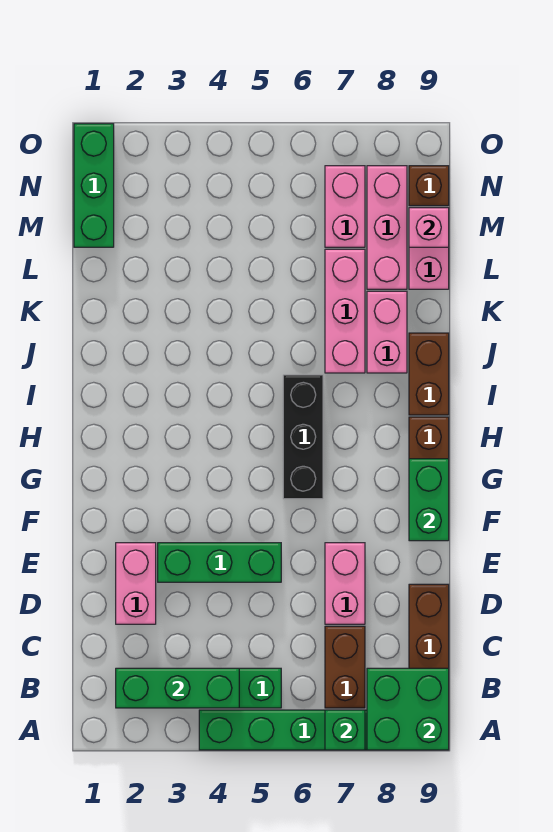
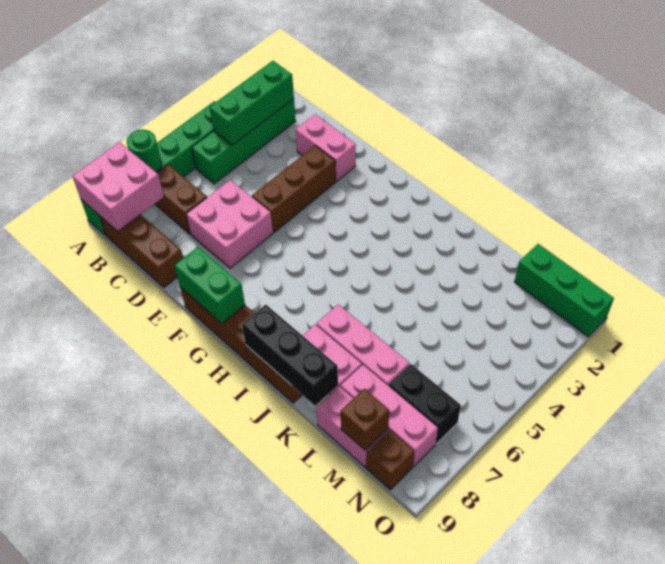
green brick A7 level 2 -> green round brick A7 level 2
green brick A8:B9 level 2 -> pink brick A8:B9 level 2
pink brick D7:E7 level 1 -> pink brick D6:E7 level 1
green brick E3:E5 level 1 -> brown brick E3:E5 level 1
black brick G6:I6 level 1 -> black brick I9:K9 level 2
pink brick M7:N7 level 1 -> black brick M7:N7 level 1
pink brick M9 level 2 -> brown brick M9 level 2

